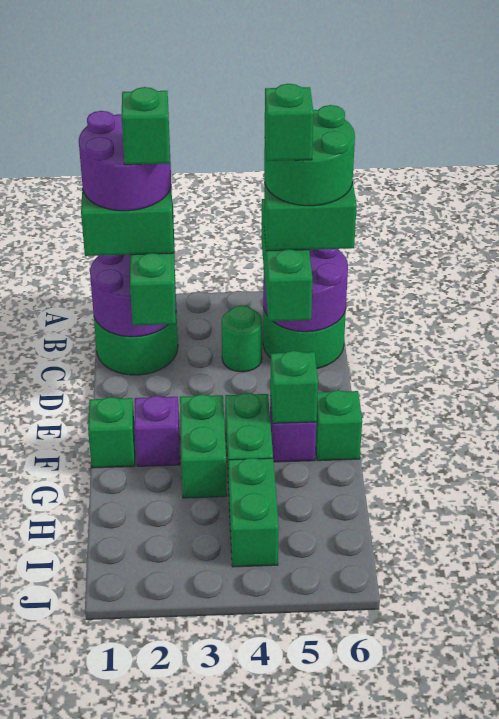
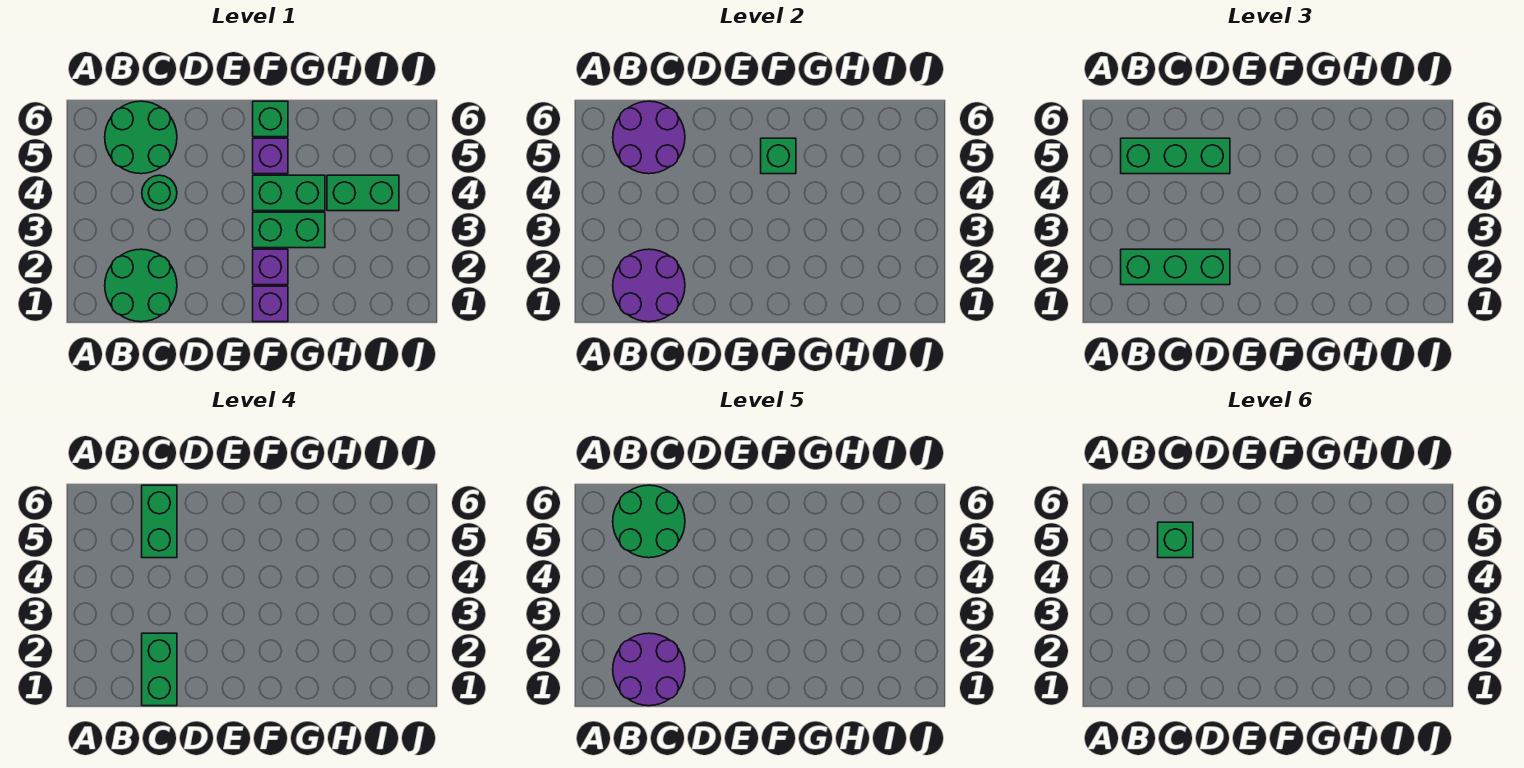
green brick C2 level 6 -> none
green brick F1 level 1 -> purple brick F1 level 1

